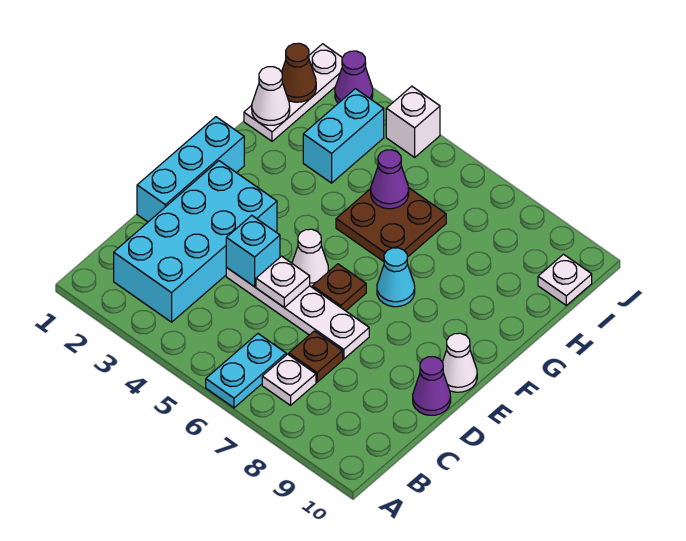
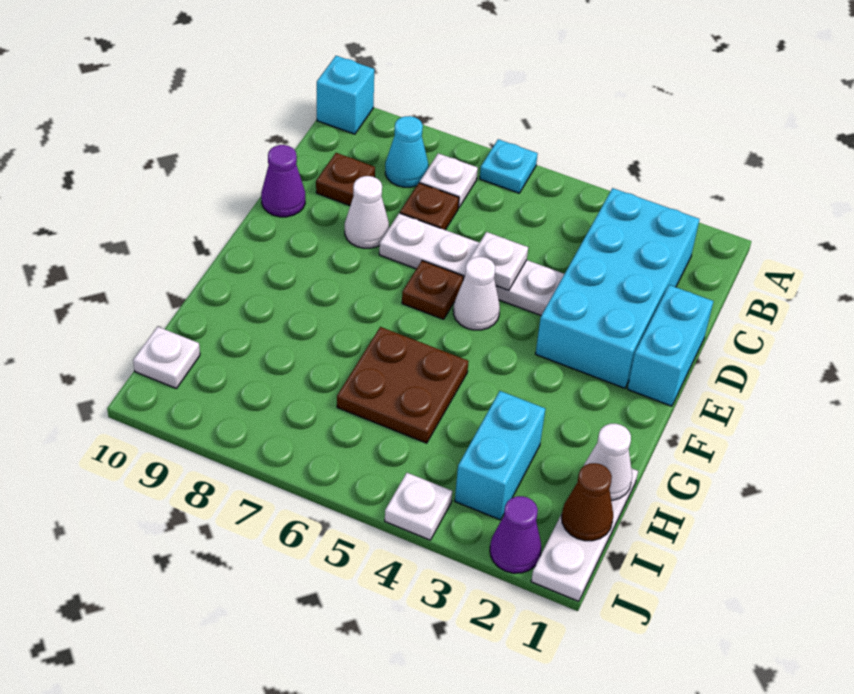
cyan plate A6:B6 level 1 -> cyan plate A6 level 1
none -> brown plate C9 level 1
cyan brick D1:F1 level 1 -> cyan brick D1:E1 level 1
cyan brick D4 level 2 -> cyan brick A10 level 1
white cone E10 level 1 -> white cone D8 level 1
cyan cone F7 level 1 -> cyan cone B8 level 1
purple cone H5 level 2 -> none
white brick J4 level 1 -> white plate J4 level 1

